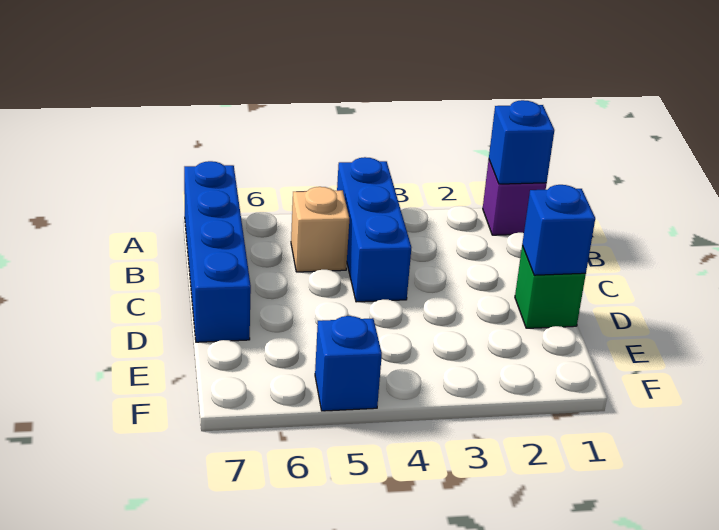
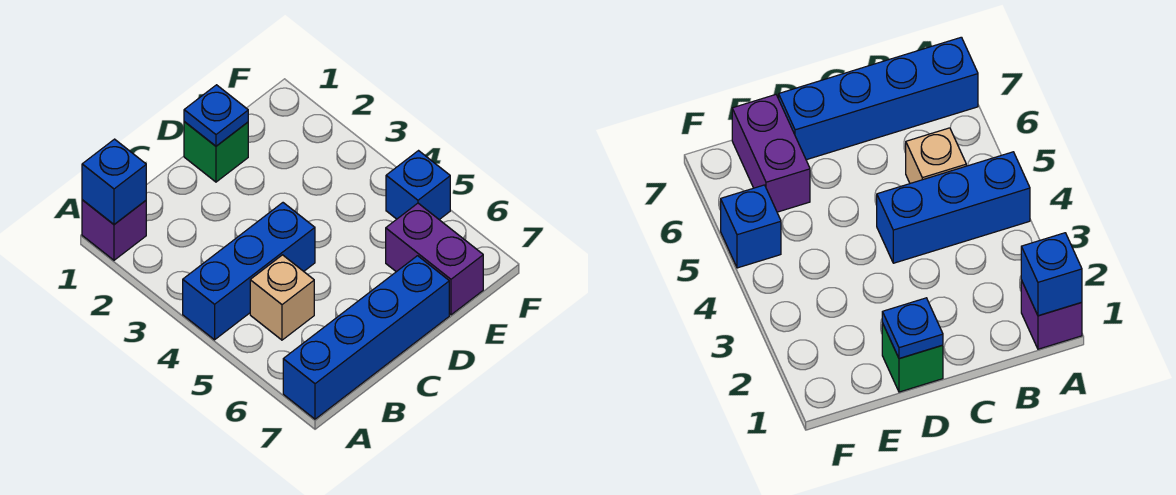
blue brick D1 level 2 -> blue plate D1 level 2
none -> purple brick E6:E7 level 1

